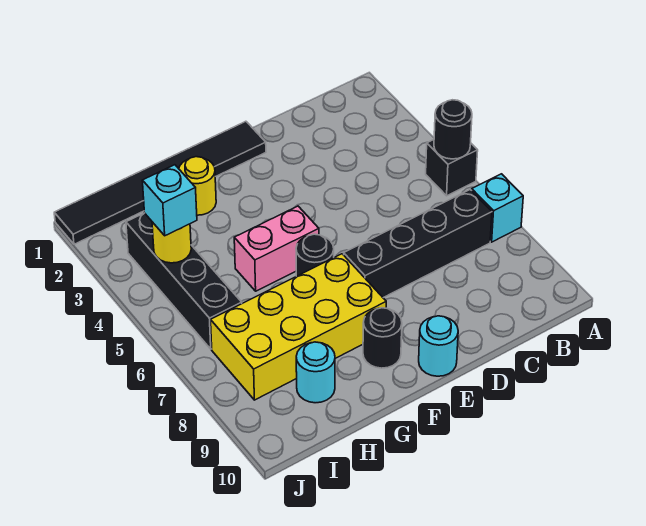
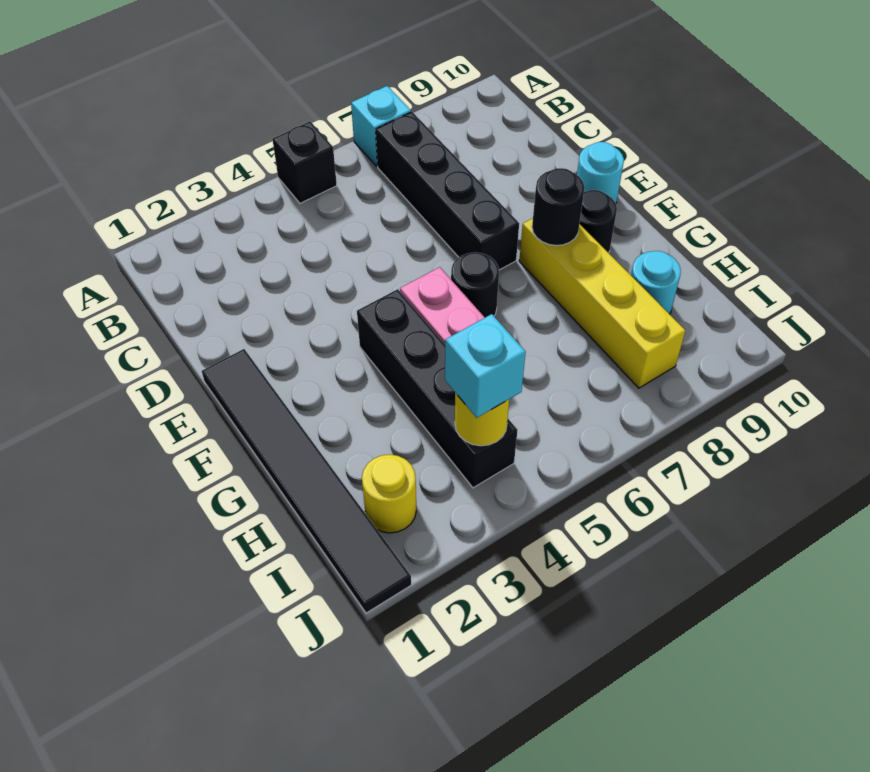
black round brick A5 level 2 -> black round brick F8 level 2
yellow brick F7:I8 level 1 -> yellow brick F8:I8 level 1
yellow round brick G2 level 1 -> yellow round brick I2 level 1
black brick I3:I6 level 1 -> black brick F4:I4 level 1

